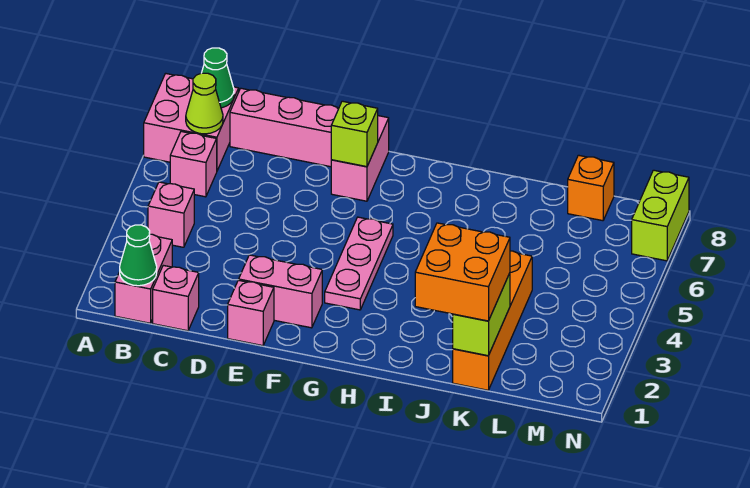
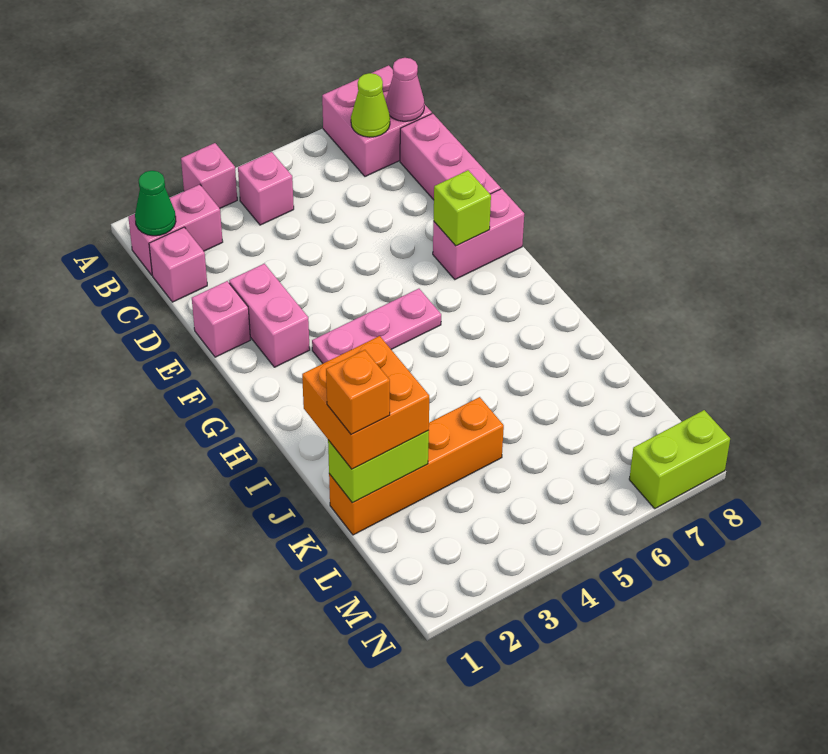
pink brick B6 level 1 -> pink brick A3 level 1
green cone B8 level 2 -> pink cone B8 level 2
orange brick L8 level 1 -> orange brick K1 level 4

